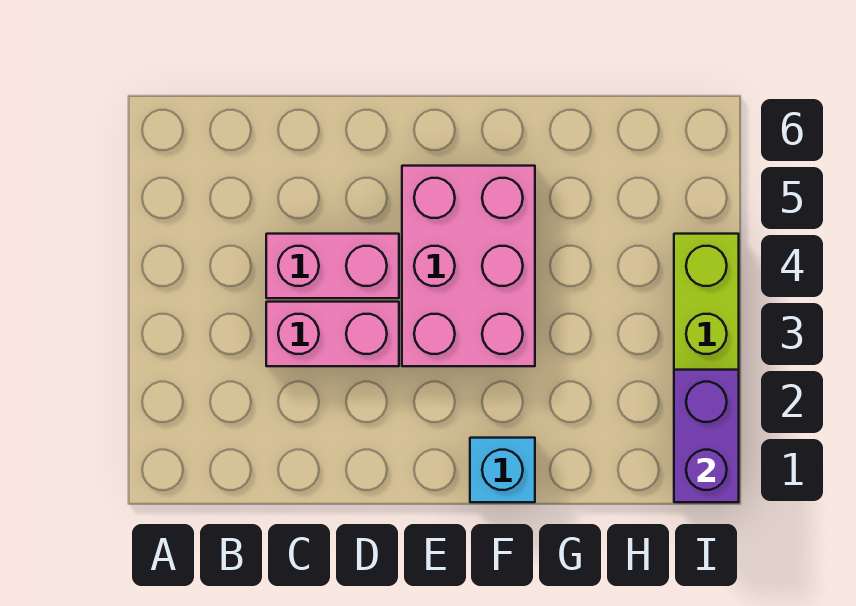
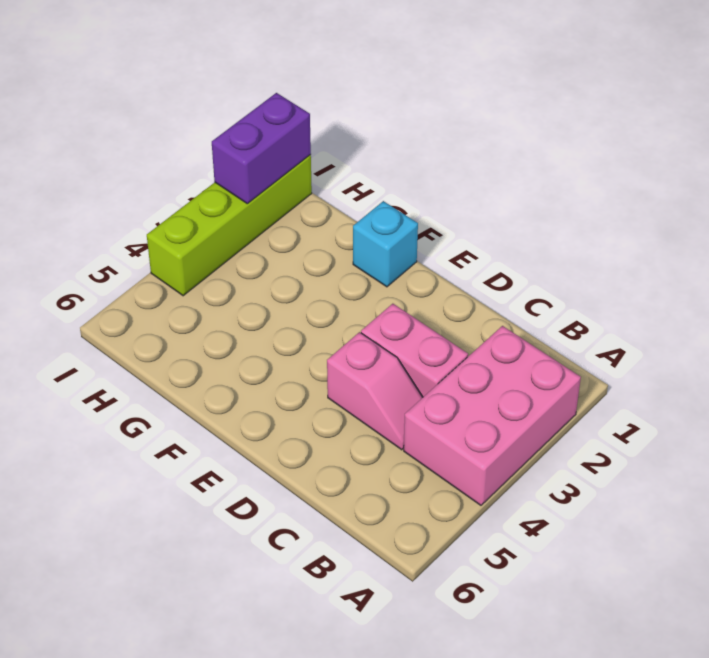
pink brick C4:D4 level 1 -> pink slope C4:D4 level 1 top D
pink brick E3:F5 level 1 -> pink brick A2:B4 level 1

